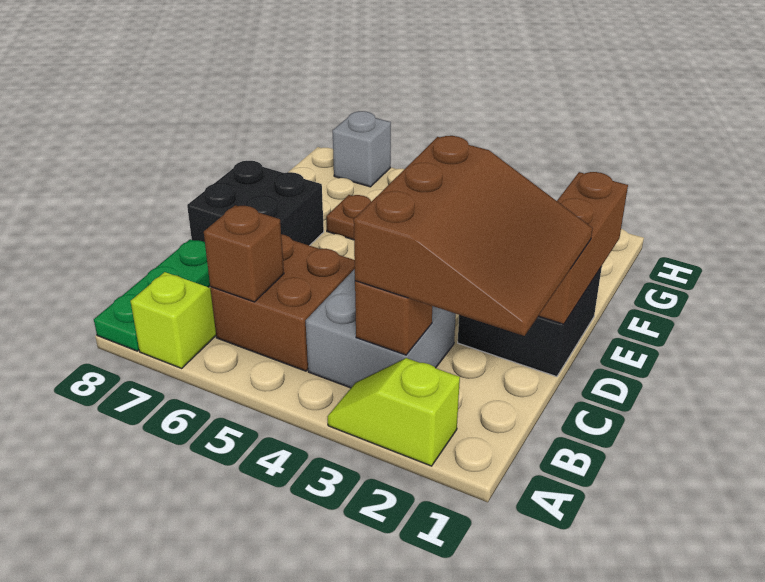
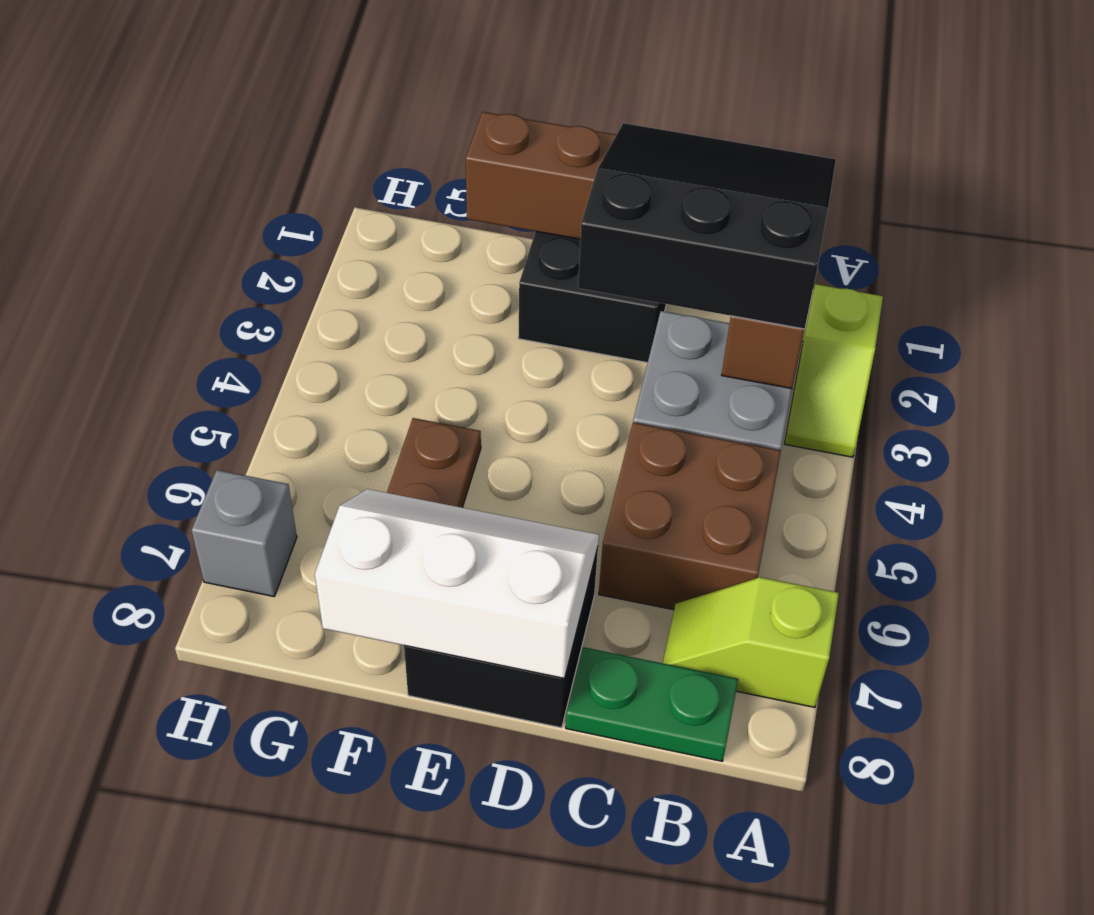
green plate A8:C8 level 1 -> green plate B8:C8 level 1
brown slope B1:D3 level 3 top 3 -> black slope B1:D3 level 3 top 3
brown brick B6 level 2 -> none
none -> white slope D7:F8 level 2 top 8

